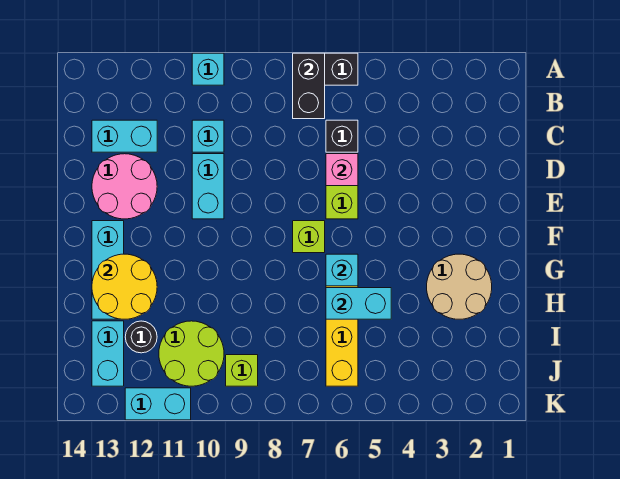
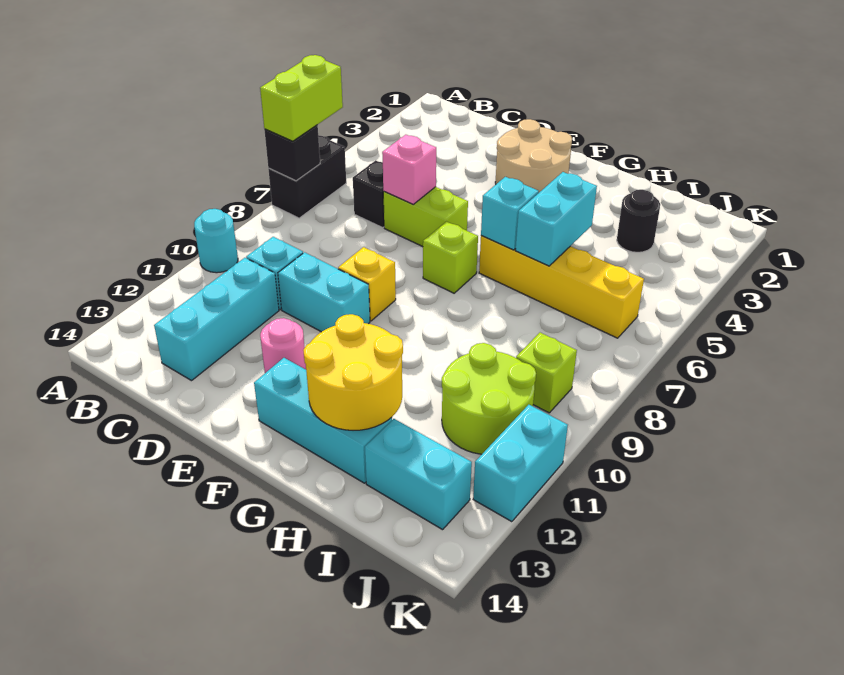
none -> lime brick A6:A7 level 3
black brick A7:B7 level 2 -> black brick A7 level 2
cyan brick A10 level 1 -> cyan round brick A10 level 1
cyan brick C12:C13 level 1 -> cyan brick C11:C13 level 1
pink round brick D12:E13 level 1 -> pink round brick E12 level 1
none -> yellow brick E9 level 1
tan round brick G2:H3 level 1 -> tan round brick E2:F3 level 1
black round brick I12 level 1 -> black round brick I3 level 1

